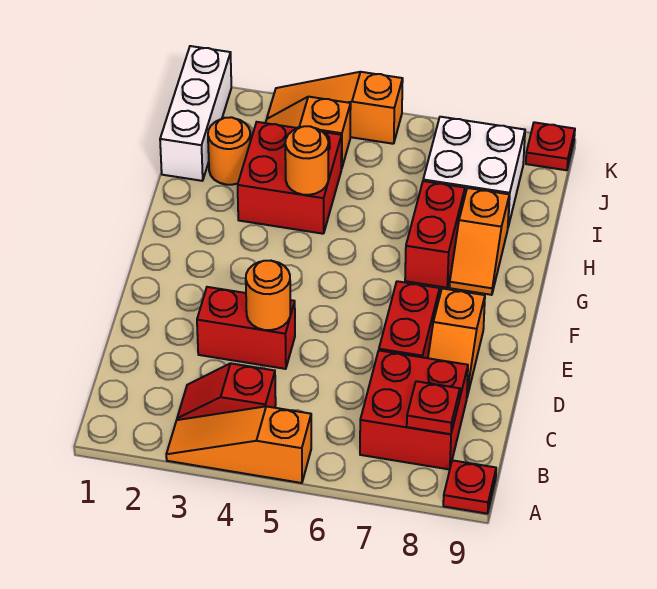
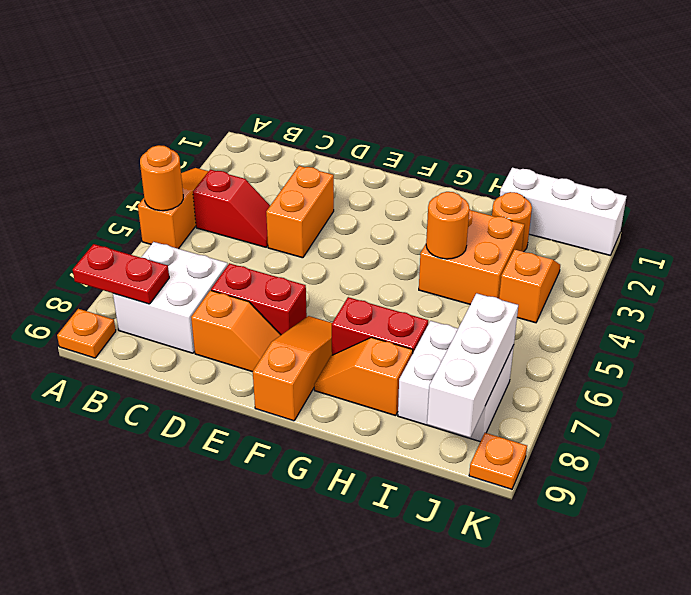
red plate A9 level 1 -> orange plate A9 level 1
red slope B3:B4 level 1 top 4 -> red slope B4:C4 level 1 top B
red brick B7:C8 level 1 -> white brick B7:C8 level 1
red plate B8 level 2 -> red plate A8:B8 level 2
red brick D3:D4 level 1 -> orange brick D3:D4 level 1
orange round brick D4 level 2 -> orange round brick A5 level 2
orange slope D8:E8 level 1 top E -> orange slope D8:E8 level 1 top D
red brick H3:I4 level 1 -> orange brick H3:I4 level 1
none -> white brick J7:J9 level 2
orange slope K3:K5 level 1 top 5 -> orange slope F7:F9 level 1 top 9
red plate K9 level 1 -> orange plate K9 level 1

